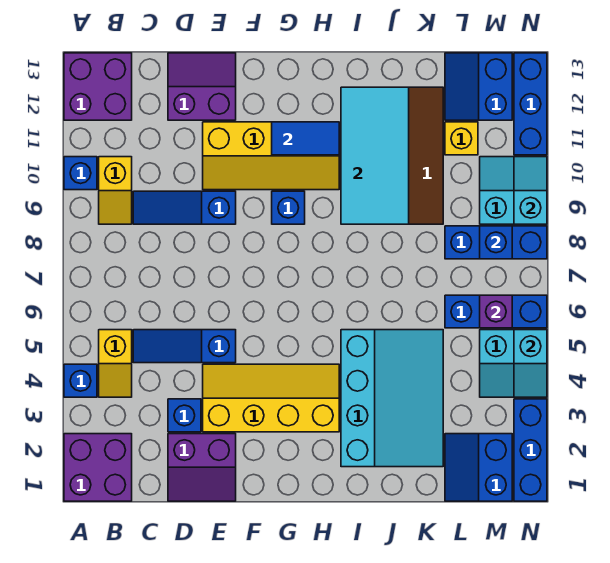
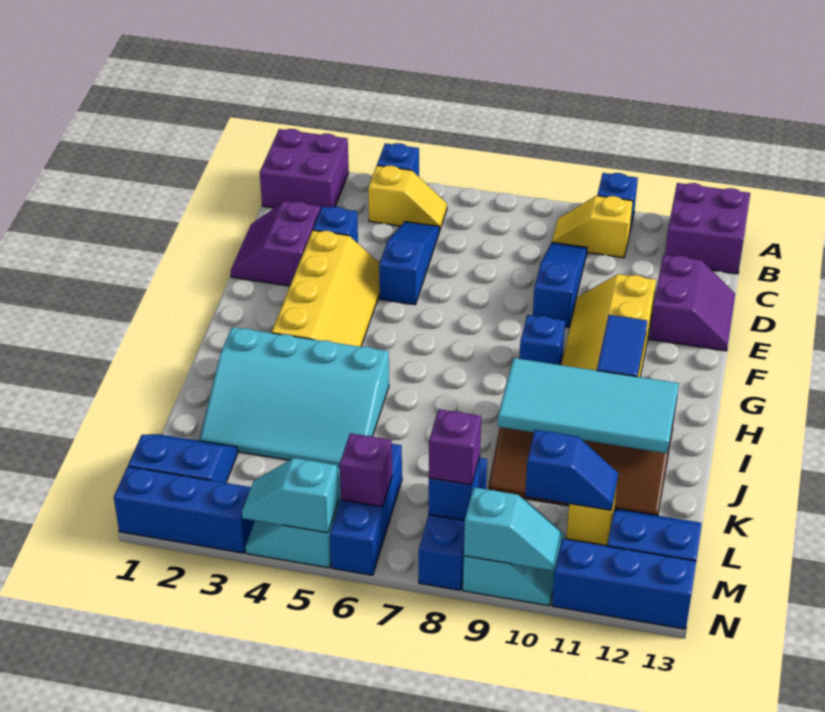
yellow slope B4:B5 level 1 top 5 -> yellow slope B4:B5 level 1 top 4
none -> blue slope L10:L11 level 2 top 10
none -> purple brick M8 level 3

